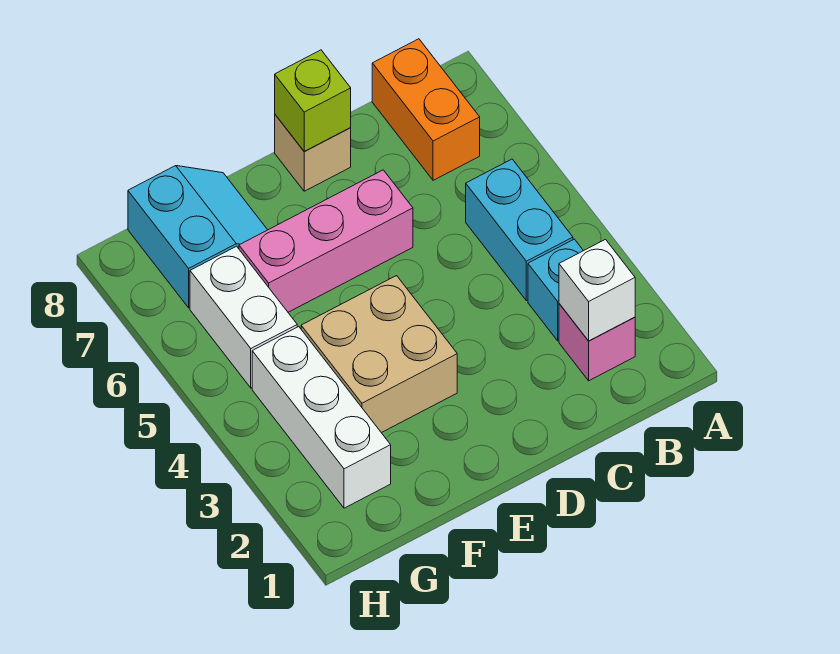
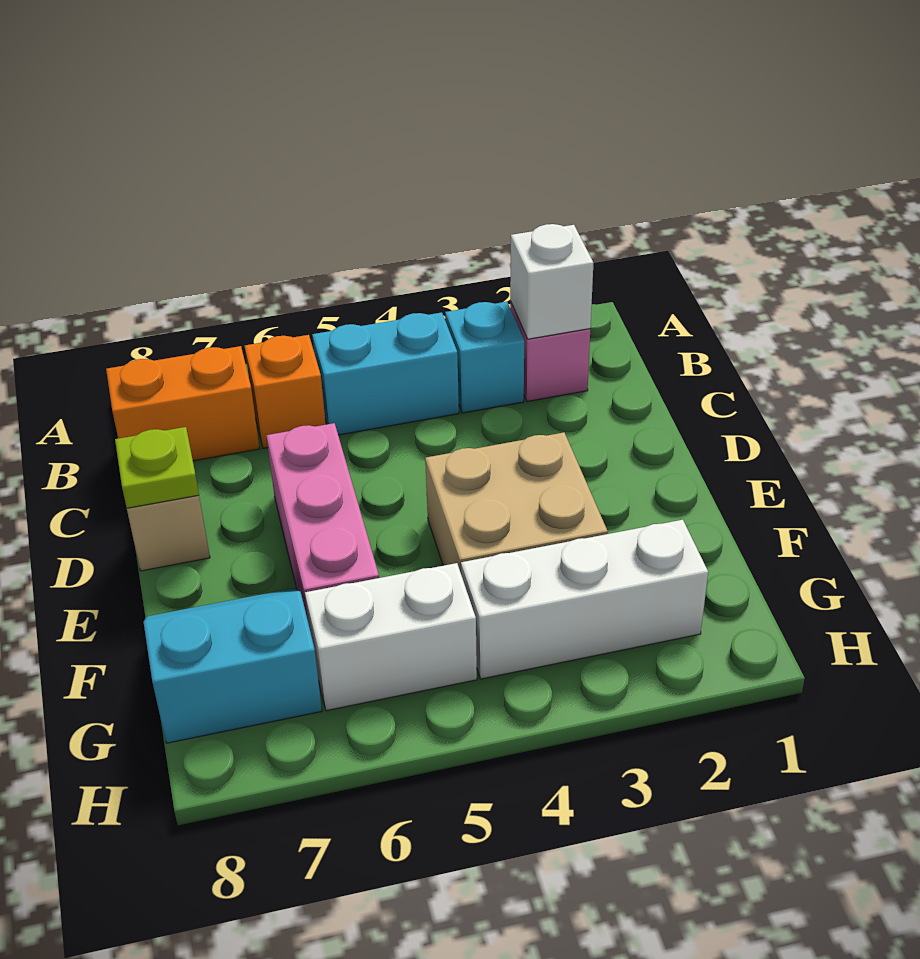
none -> orange brick B6 level 1
lime brick D8 level 2 -> lime plate D8 level 2

